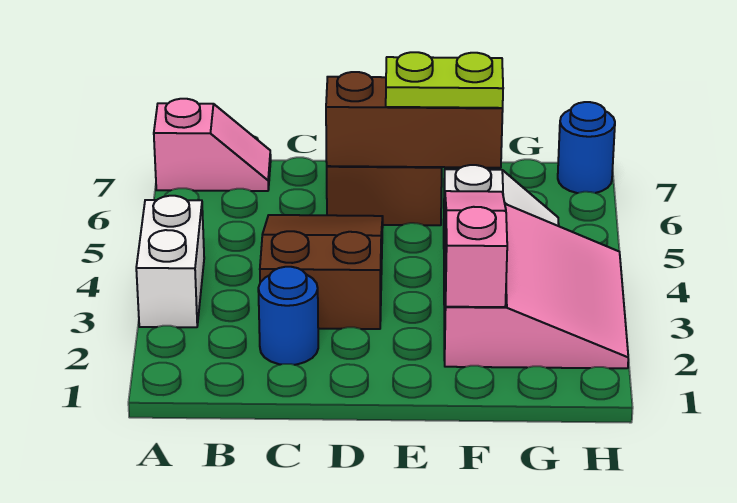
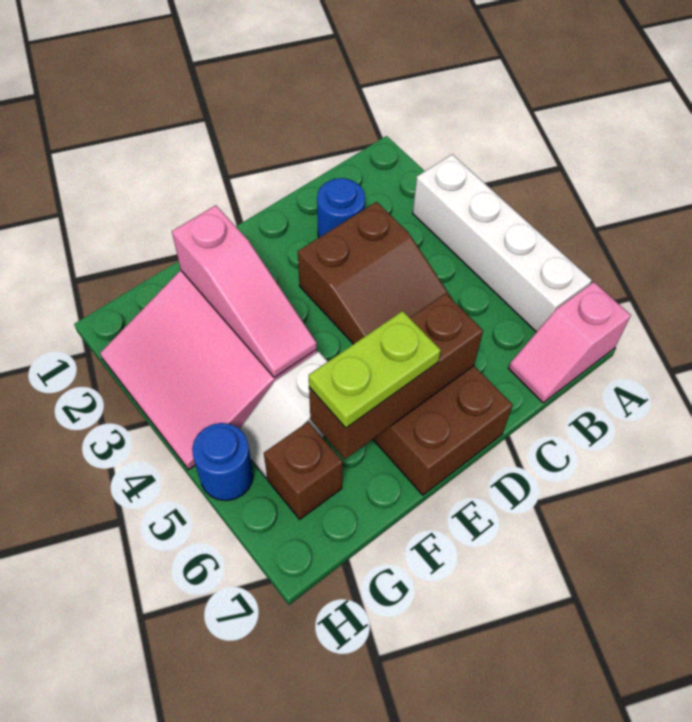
white brick A3:A4 level 1 -> white brick A3:A6 level 1
none -> brown brick G6 level 1
blue round brick H7 level 1 -> blue round brick H5 level 1

